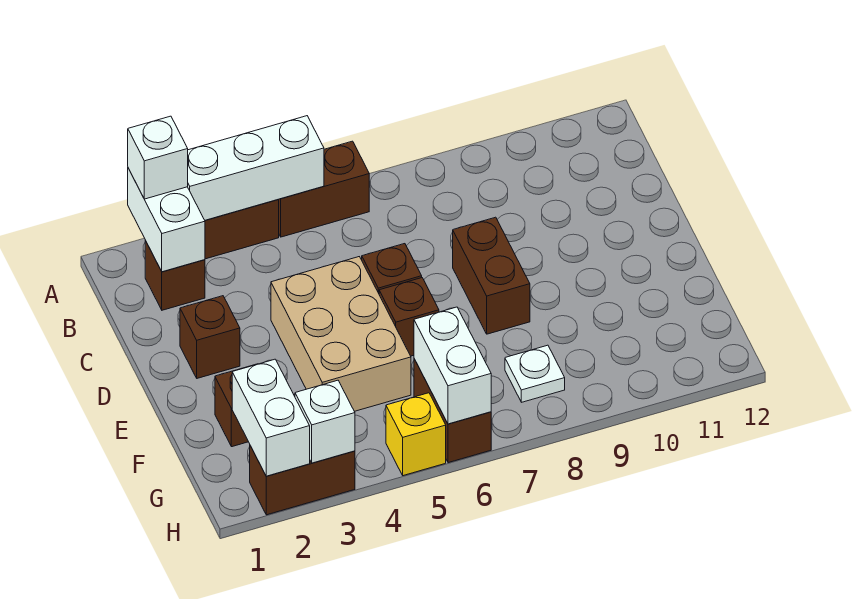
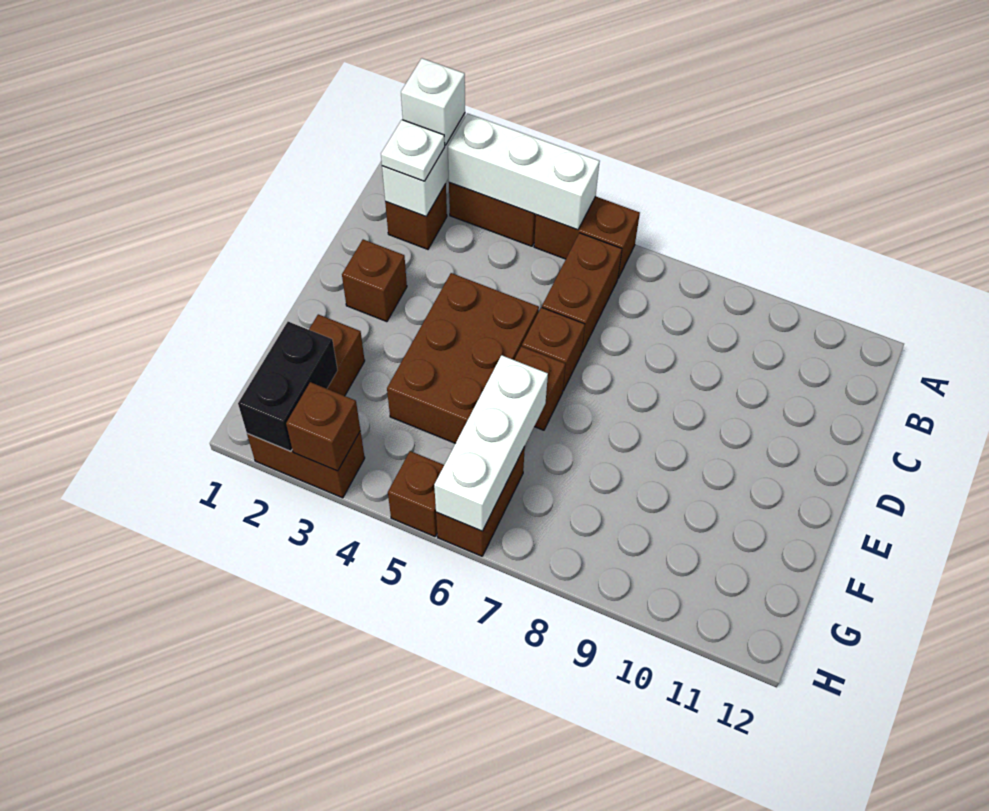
tan brick D4:F5 level 1 -> brown brick D4:F5 level 1
brown brick D8:E8 level 1 -> brown brick B6:C6 level 1
white brick G2:H2 level 2 -> black brick G2:H2 level 2
white brick G6:H6 level 2 -> white brick F6:H6 level 2
white plate G8 level 1 -> white plate B2 level 3
white brick H3 level 2 -> brown brick H3 level 2
yellow brick H5 level 1 -> brown brick H5 level 1

